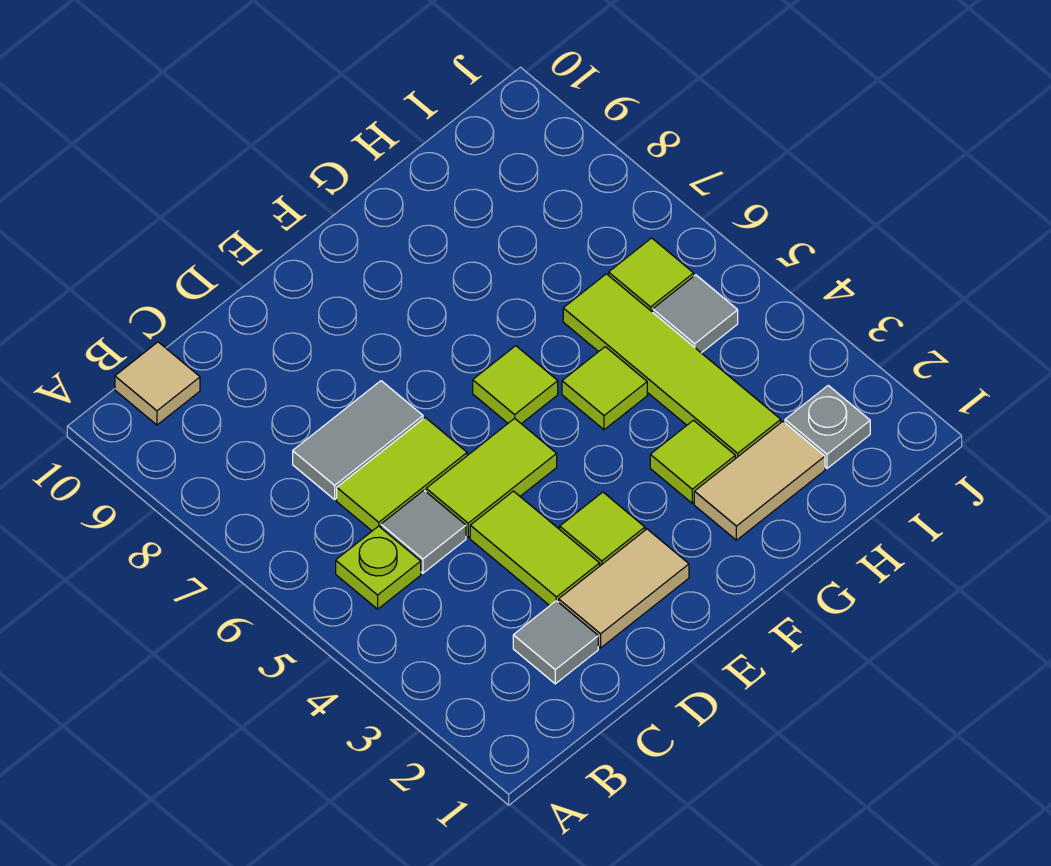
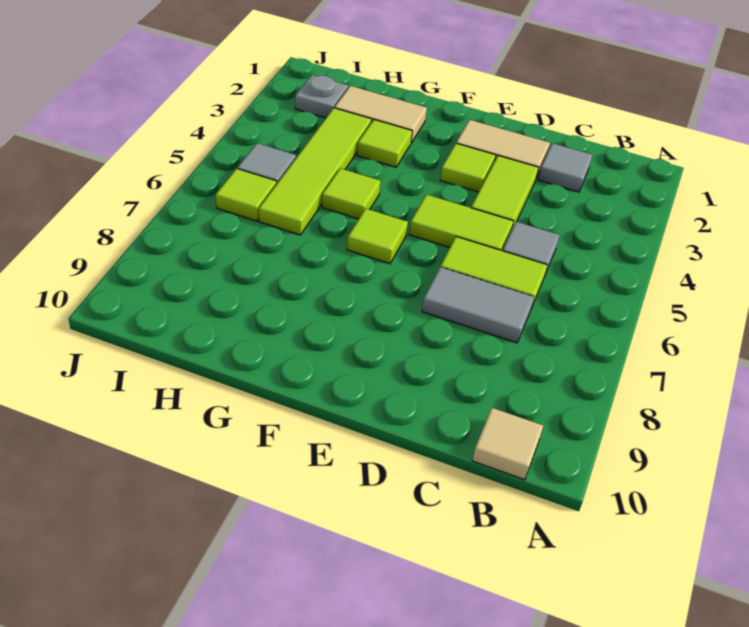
lime plate B5 level 1 -> none

